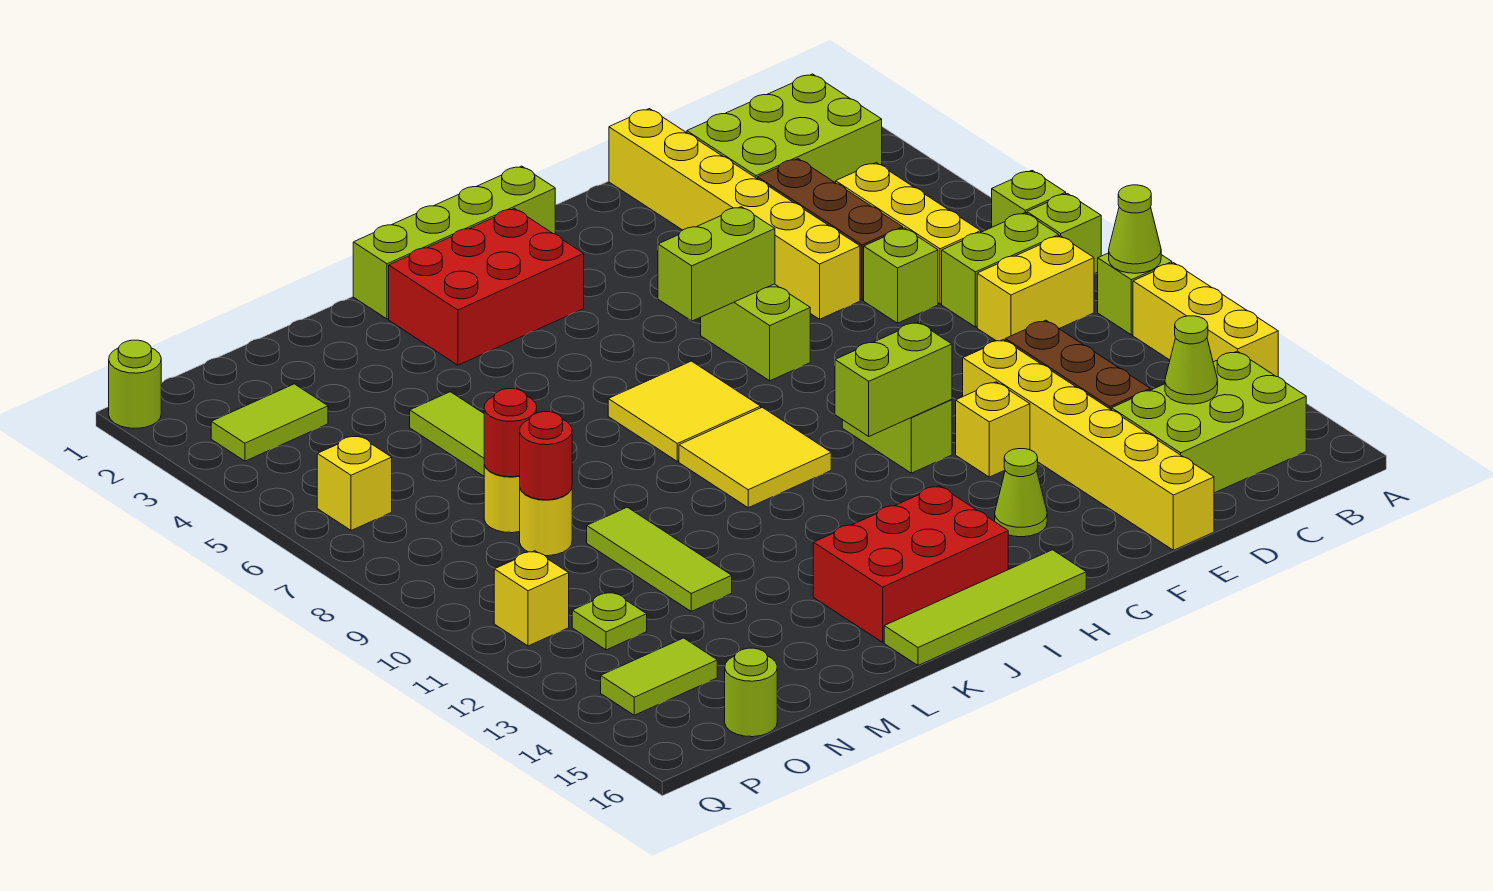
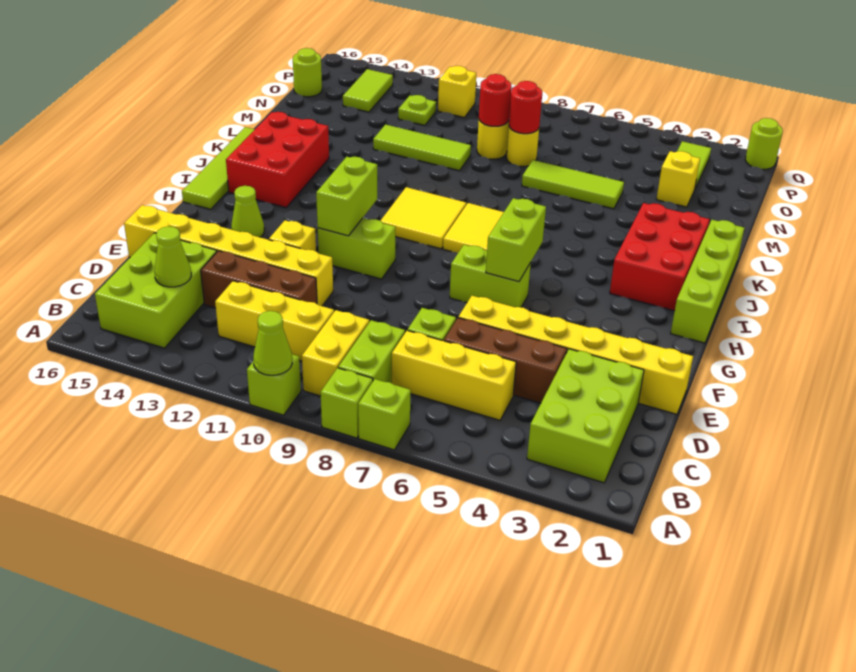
yellow brick A11:A13 level 1 -> yellow brick C10:C12 level 1
yellow brick P6 level 1 -> yellow brick N3 level 1

